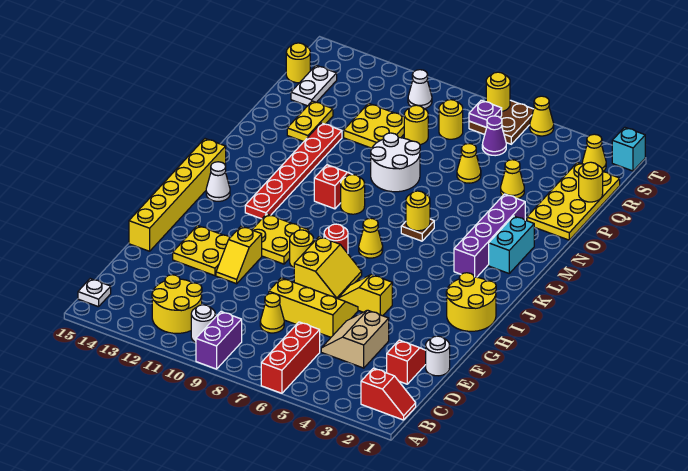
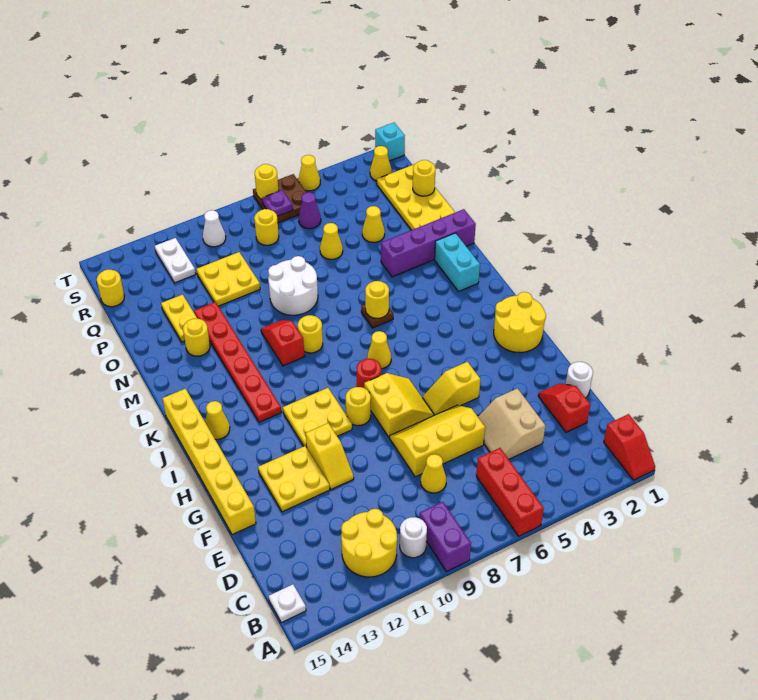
red slope B1:B2 level 1 top 2 -> red slope A1:B1 level 1 top B
white cone J14 level 1 -> yellow cone J14 level 1
purple brick K3:N3 level 1 -> purple brick N1:N4 level 1
yellow round brick Q9 level 1 -> yellow round brick N13 level 1
white plate Q14:R14 level 1 -> white plate R12:S12 level 1

